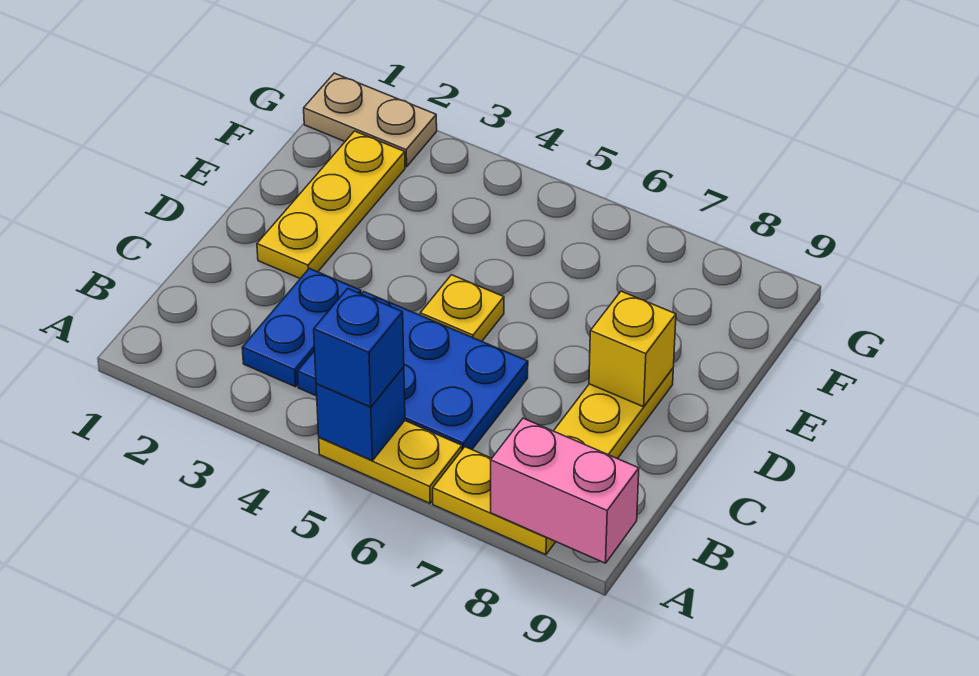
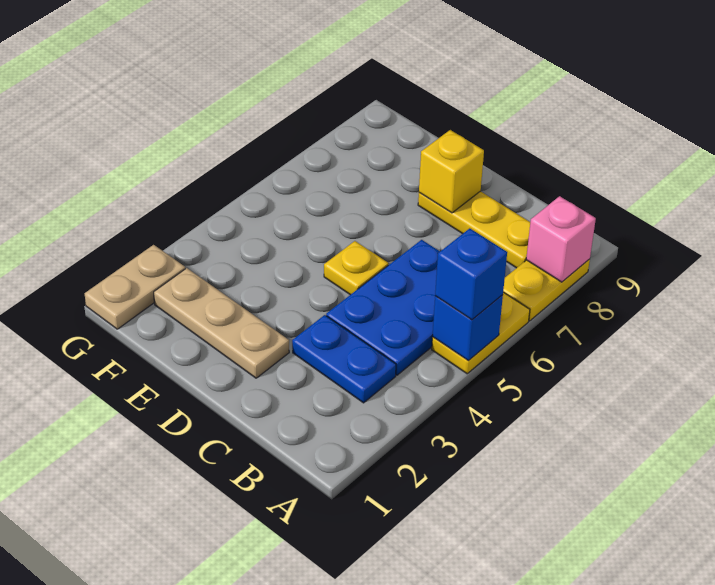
pink brick A8:A9 level 2 -> pink brick A8 level 2
yellow plate D2:F2 level 1 -> tan plate D2:F2 level 1

